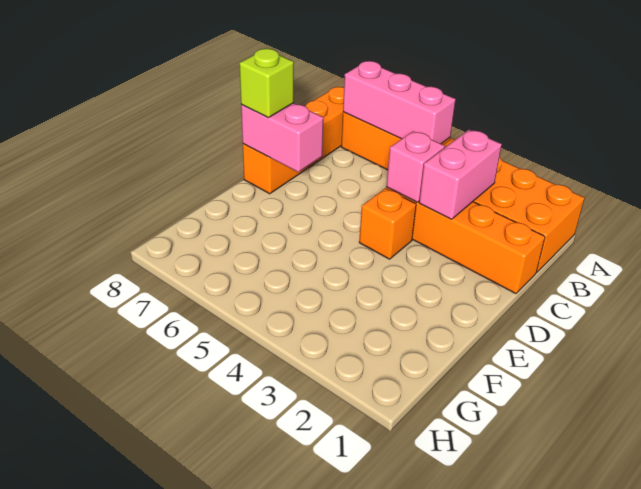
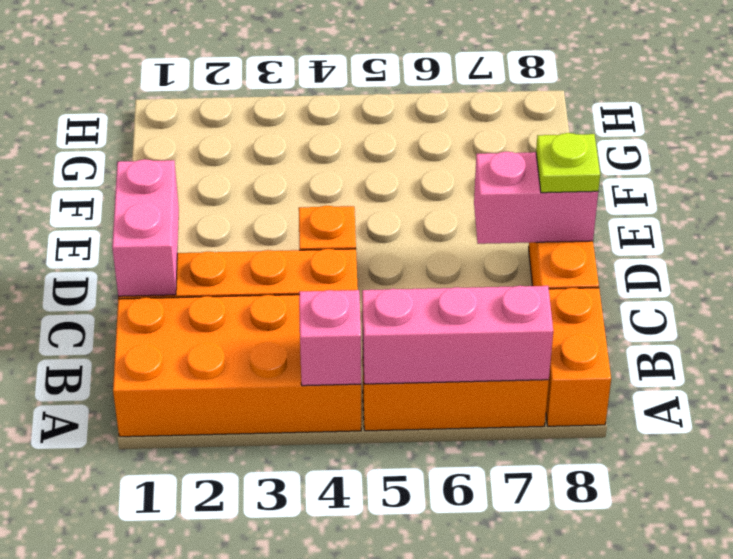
pink brick B3:C3 level 2 -> pink brick C1:D1 level 2
pink brick C4 level 2 -> pink brick A4 level 2
lime brick D8 level 3 -> lime plate D8 level 3

